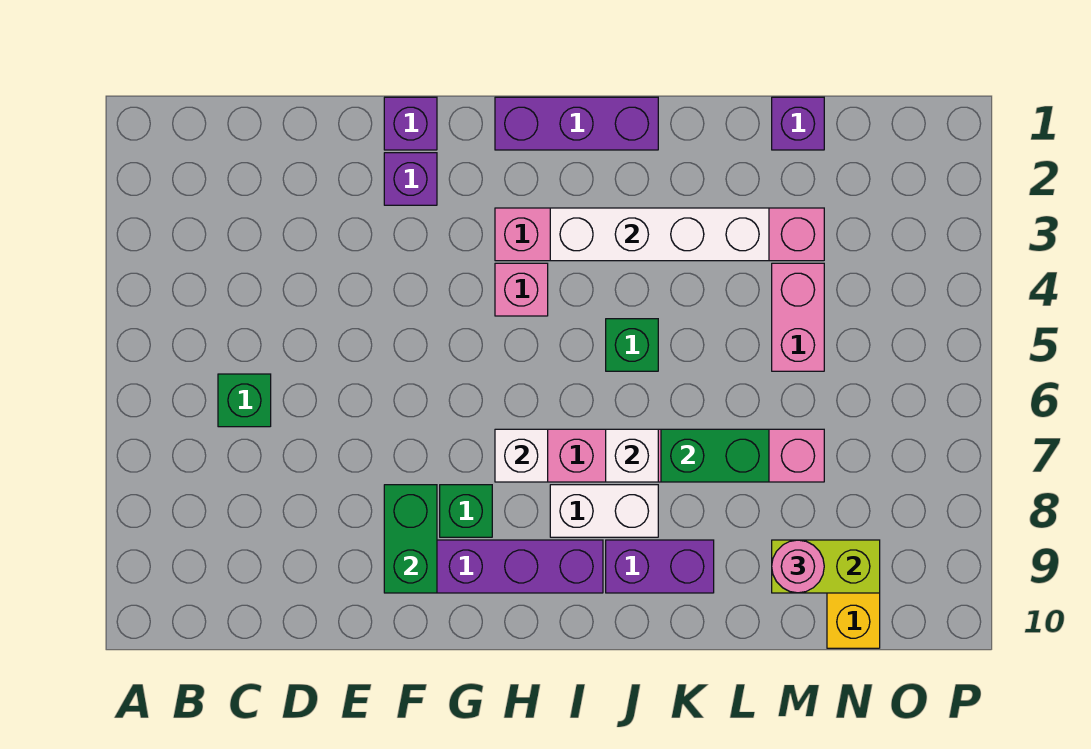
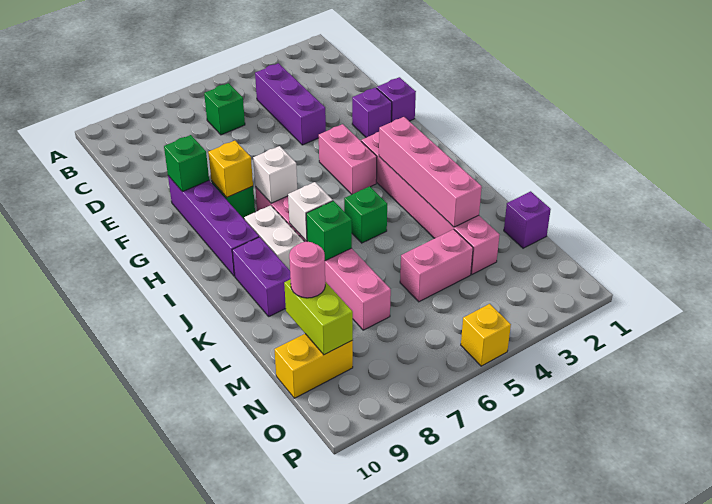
green brick F8:F9 level 2 -> green brick F9 level 2
none -> yellow brick G8 level 2
purple brick H1:J1 level 1 -> purple brick C4:E4 level 1
pink brick H4 level 1 -> pink brick G4:H4 level 1
white brick I3:L3 level 2 -> pink brick I3:L3 level 2
green brick K7:L7 level 2 -> green brick K7 level 2
none -> yellow brick P5 level 1

